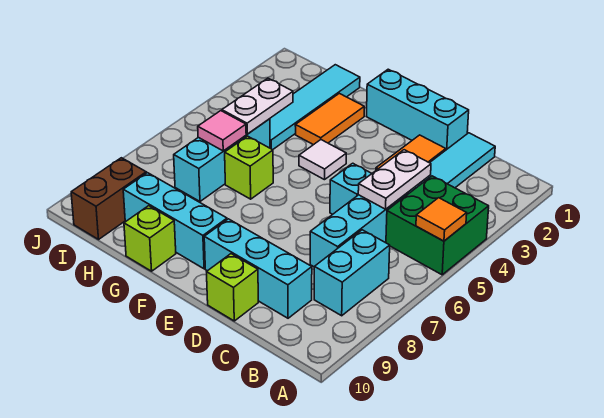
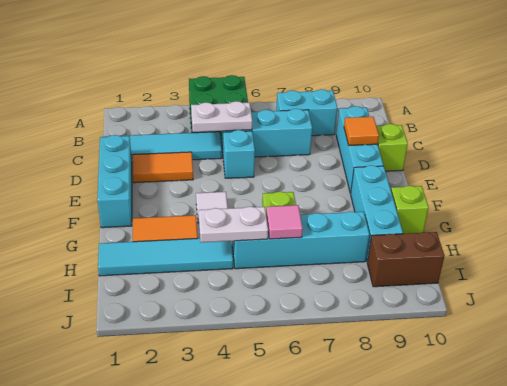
orange tile A5 level 2 -> orange tile D9 level 2
cyan brick H5:H7 level 1 -> cyan brick H5:H8 level 1

